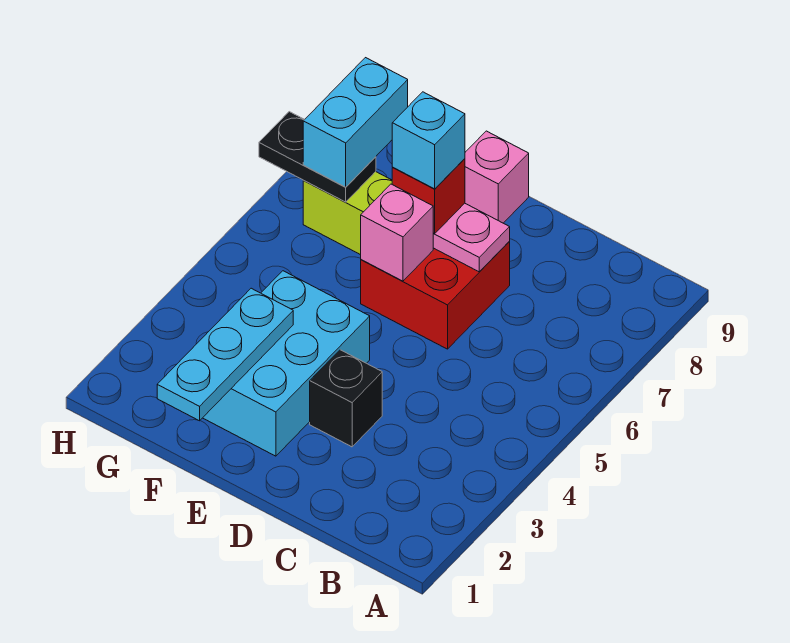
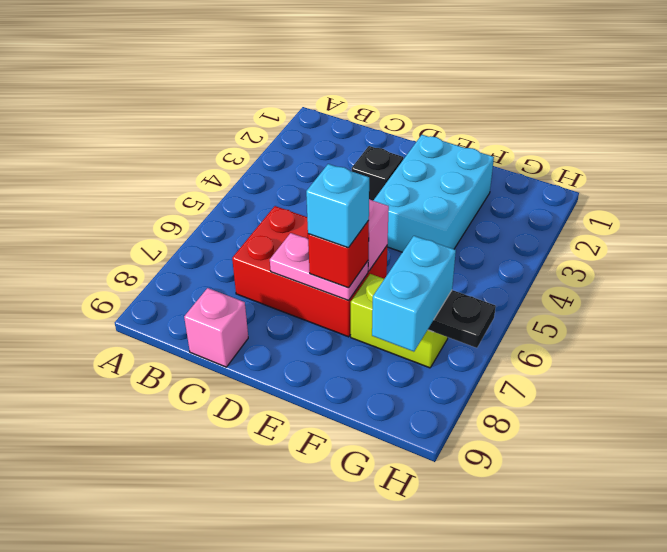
red brick D6:E7 level 1 -> red brick C6:E7 level 1
pink brick E9 level 1 -> pink brick C9 level 1
cyan plate F1:F3 level 2 -> none

